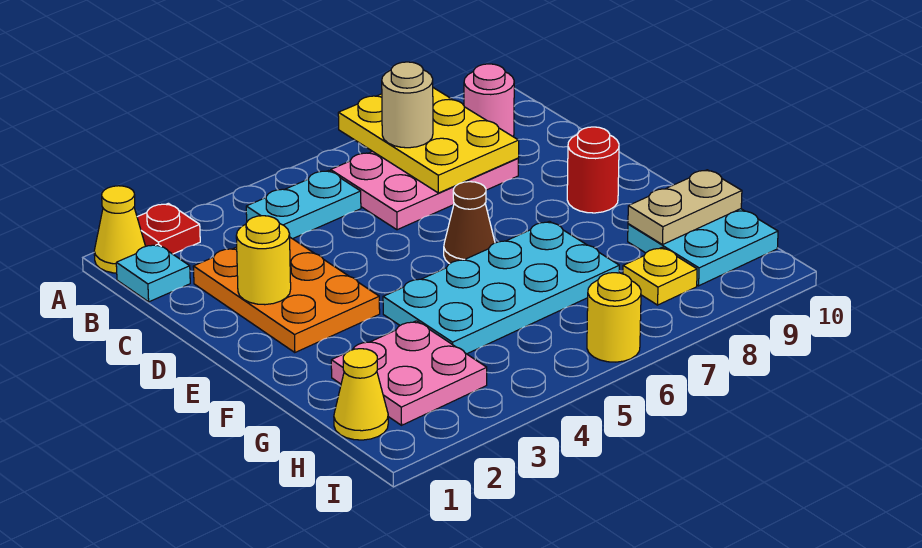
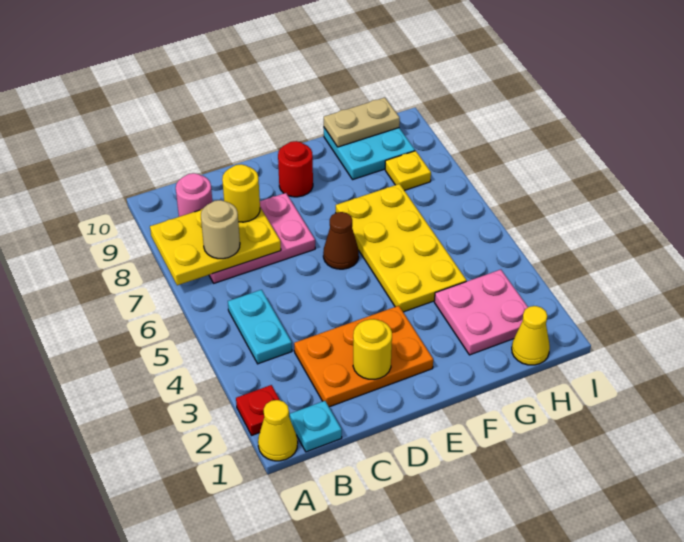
pink plate B6:C8 level 1 -> pink plate B7:D8 level 1
cyan plate F4:G7 level 1 -> yellow plate F4:G7 level 1
tan plate G9:G10 level 2 -> tan plate G10:H10 level 2
yellow round brick I6 level 1 -> yellow round brick C8 level 3

